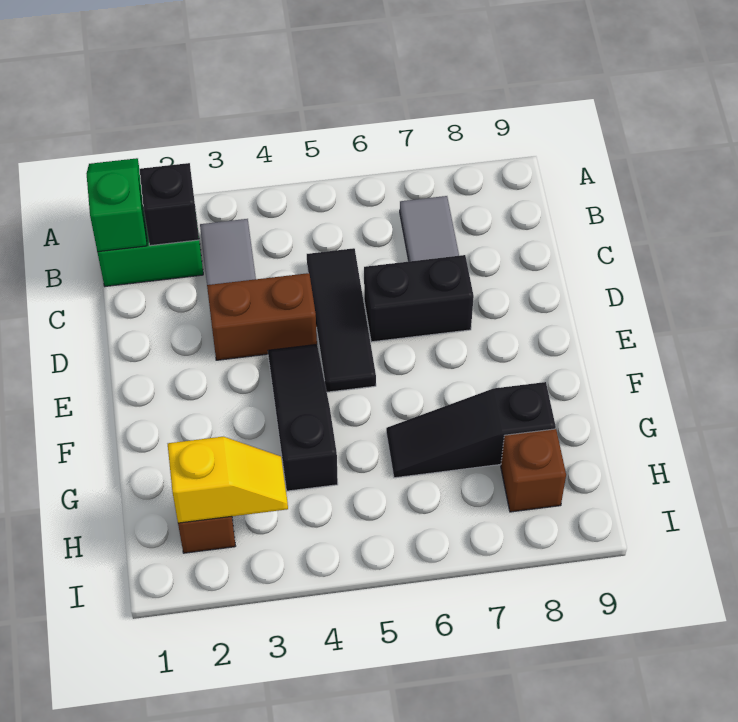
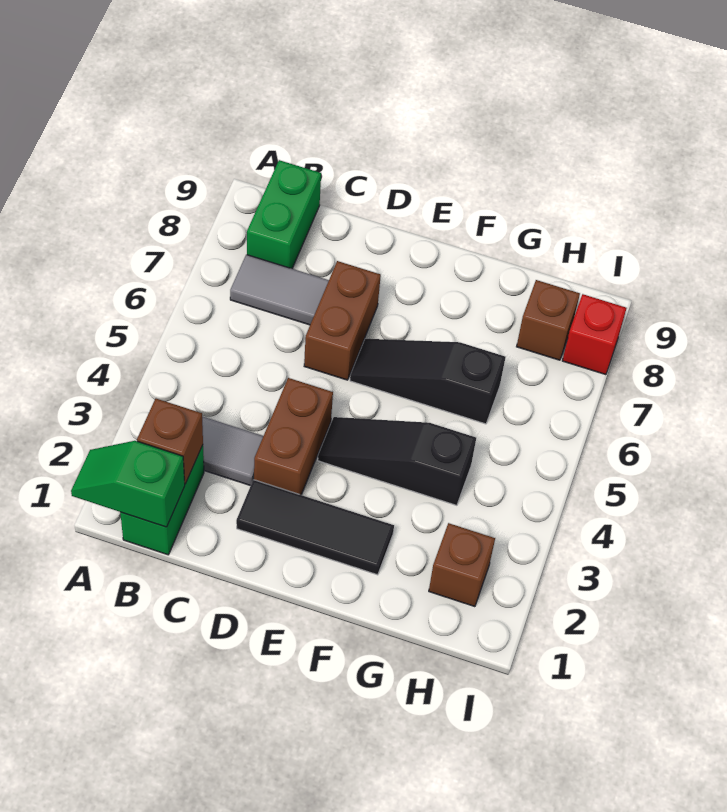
black brick B2 level 2 -> brown brick B2 level 2
none -> green brick B8:B9 level 1
black tile C5:E5 level 1 -> black tile D2:F2 level 1
black brick D6:D7 level 1 -> brown brick D6:D7 level 1
black slope G6:G8 level 1 top 8 -> black slope E6:G6 level 1 top G
yellow slope H2:H3 level 2 top 2 -> none
none -> red brick I8 level 1

